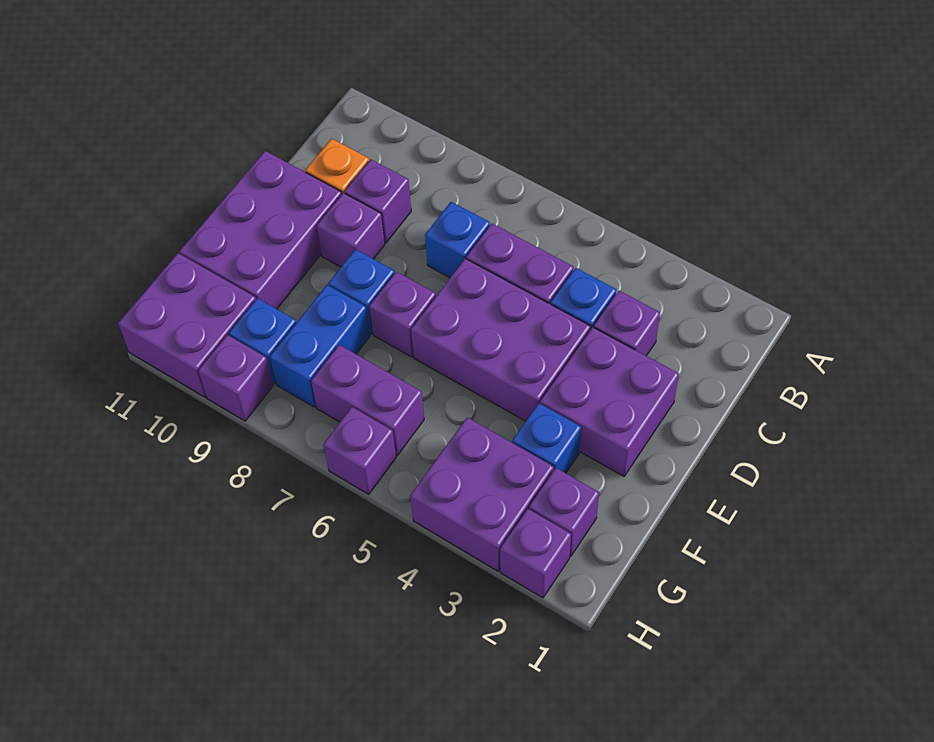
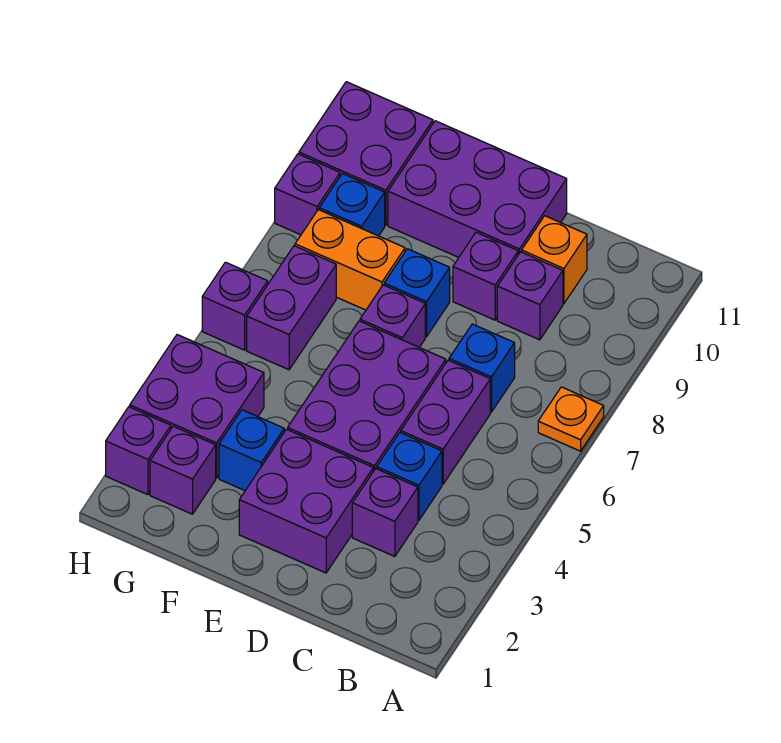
none -> orange plate A7 level 1
blue brick F8:G8 level 1 -> orange brick F8:G8 level 1

